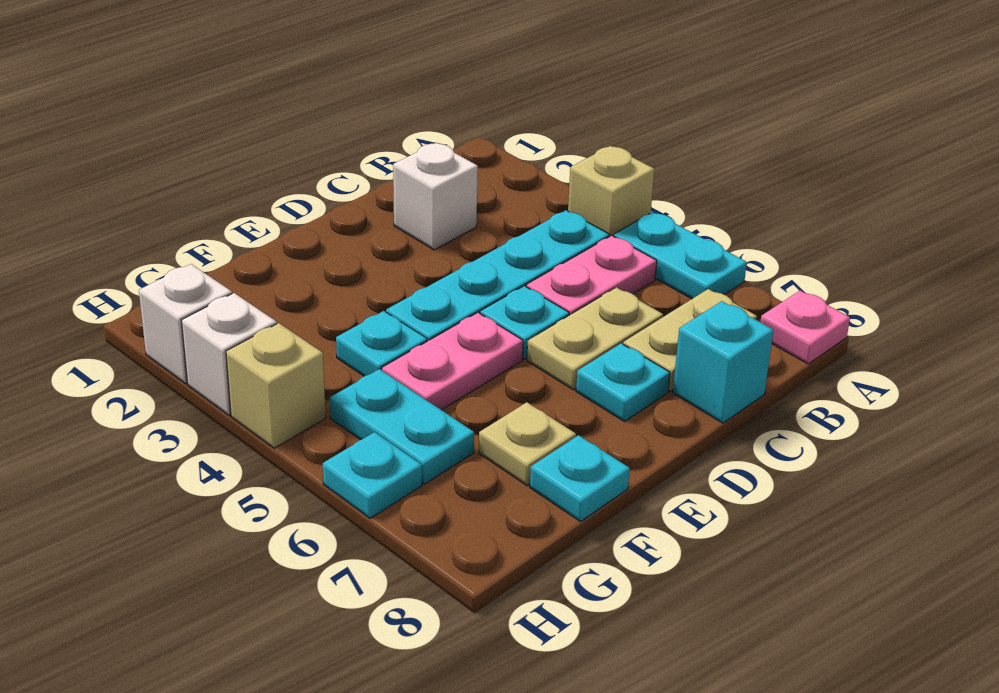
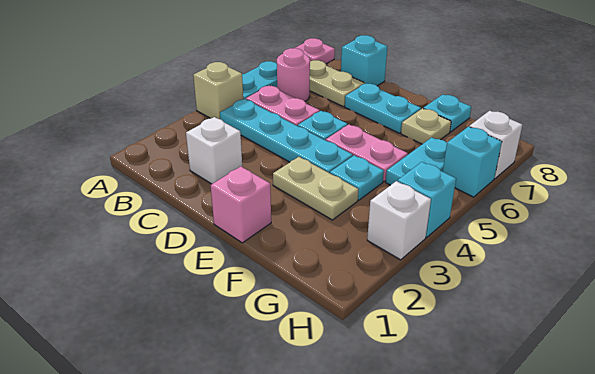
none -> pink round brick B6 level 1
tan plate C6:D6 level 1 -> tan plate E3:F3 level 1
cyan plate D7 level 1 -> cyan plate D7:E7 level 1
none -> pink brick E1 level 1
white brick H2 level 1 -> white brick H7 level 1
tan brick H4 level 1 -> cyan brick H4 level 1
cyan plate H6 level 1 -> cyan brick H6 level 1

